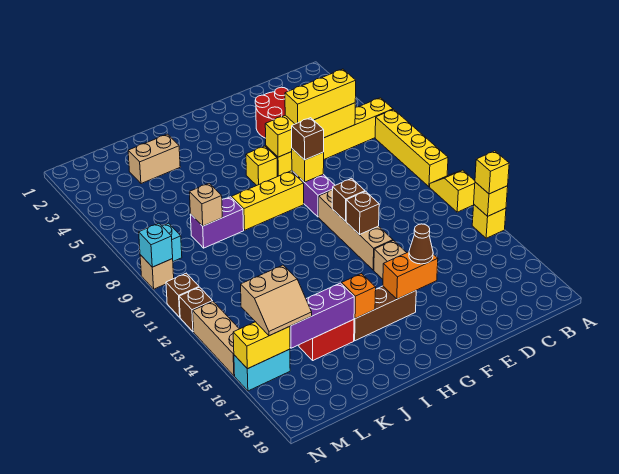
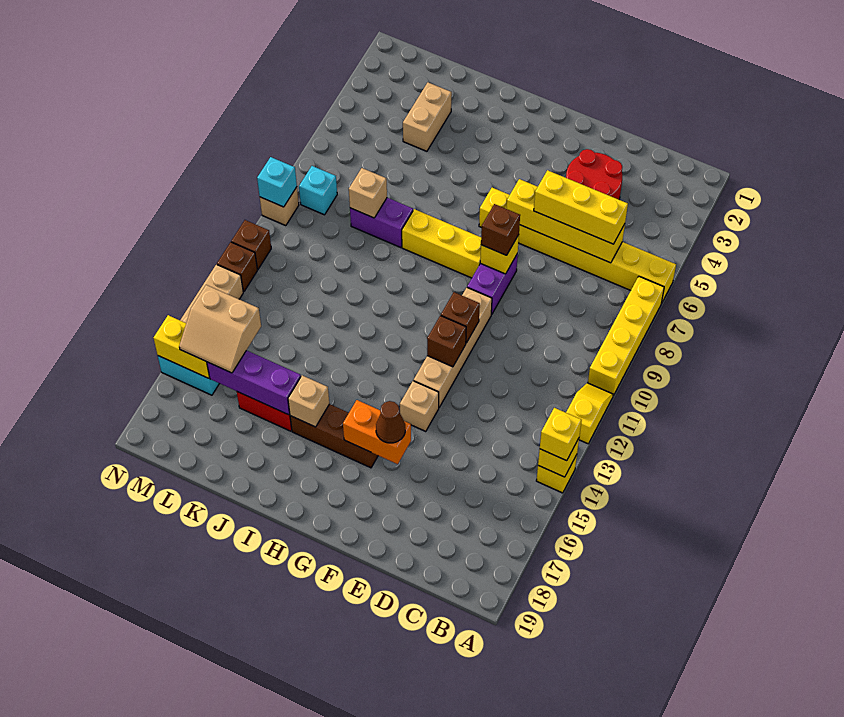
orange brick I16 level 2 -> tan brick I16 level 2
tan brick J3:K3 level 1 -> tan brick K3:K4 level 1

